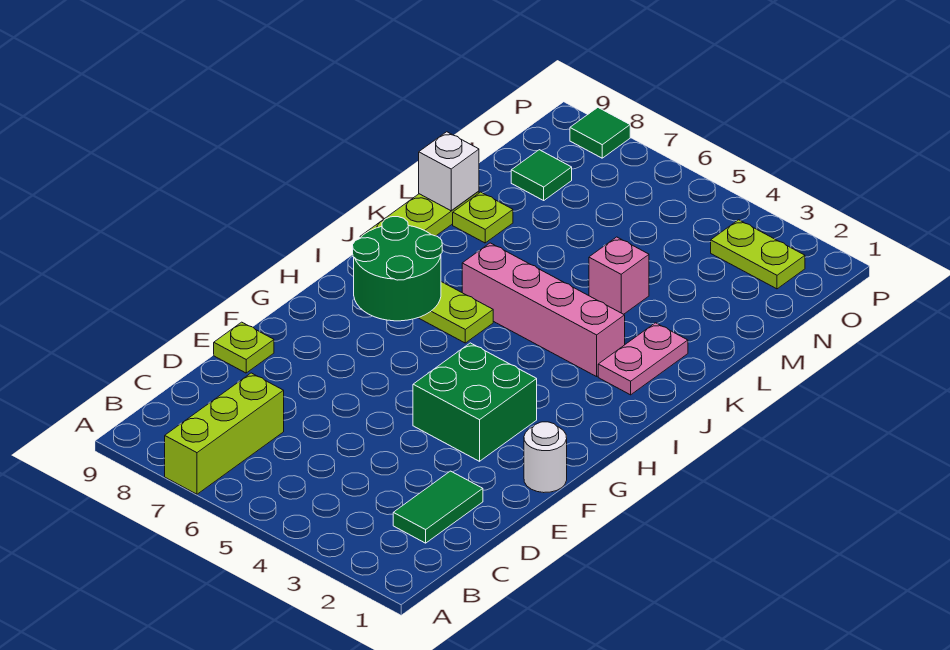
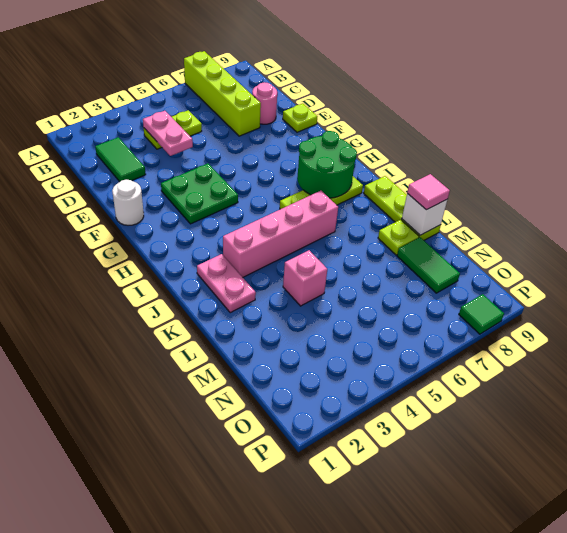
lime brick A7:C7 level 1 -> lime brick A7:D7 level 1
none -> pink plate C4:D4 level 2
none -> pink round brick D8 level 1
green brick F3:G4 level 1 -> green plate F3:G4 level 1
none -> pink tile L9 level 3
green tile N8 level 1 -> green tile M8:N8 level 1
lime plate O2:O3 level 1 -> lime plate C4:C5 level 1

